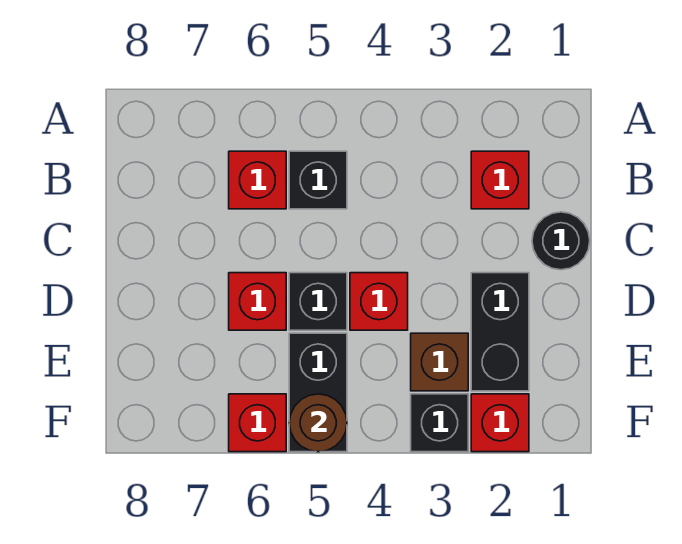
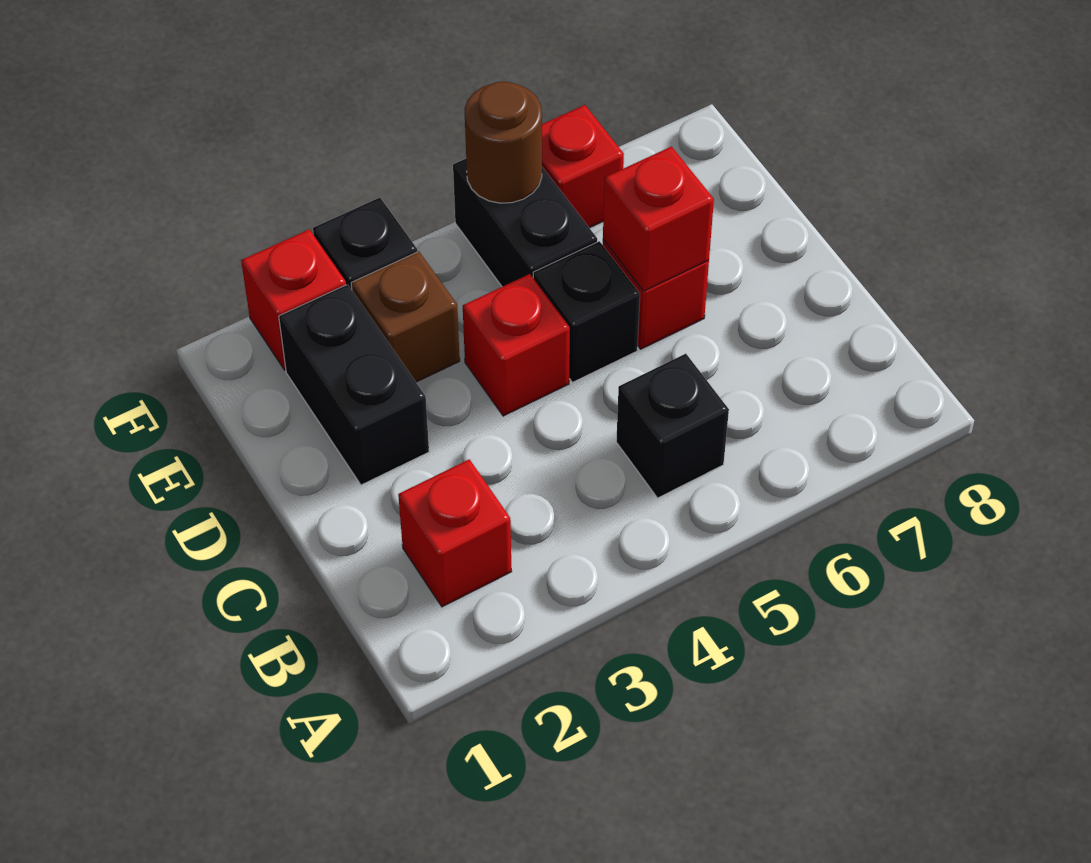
red brick B6 level 1 -> red brick D6 level 2
black round brick C1 level 1 -> none

